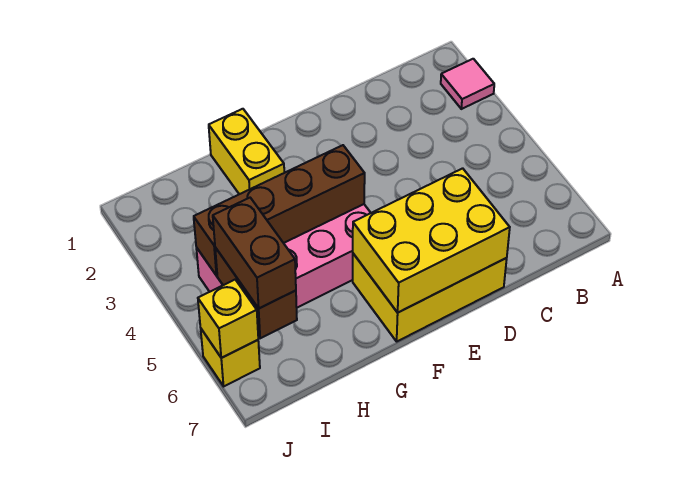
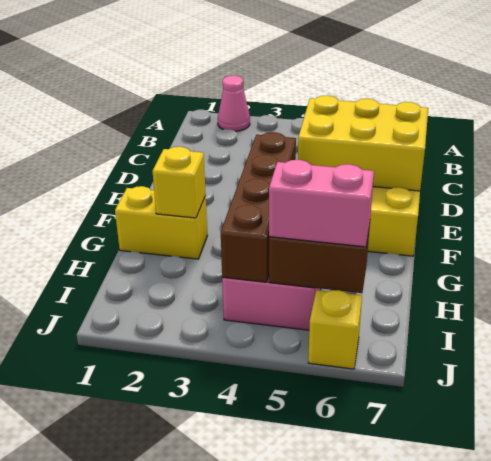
pink tile A2 level 1 -> pink cone A2 level 1
yellow brick D6:F7 level 2 -> yellow brick D5:E7 level 2
brown brick I5:I6 level 3 -> pink brick I5:I6 level 3
yellow brick J6 level 2 -> yellow brick G2 level 2

